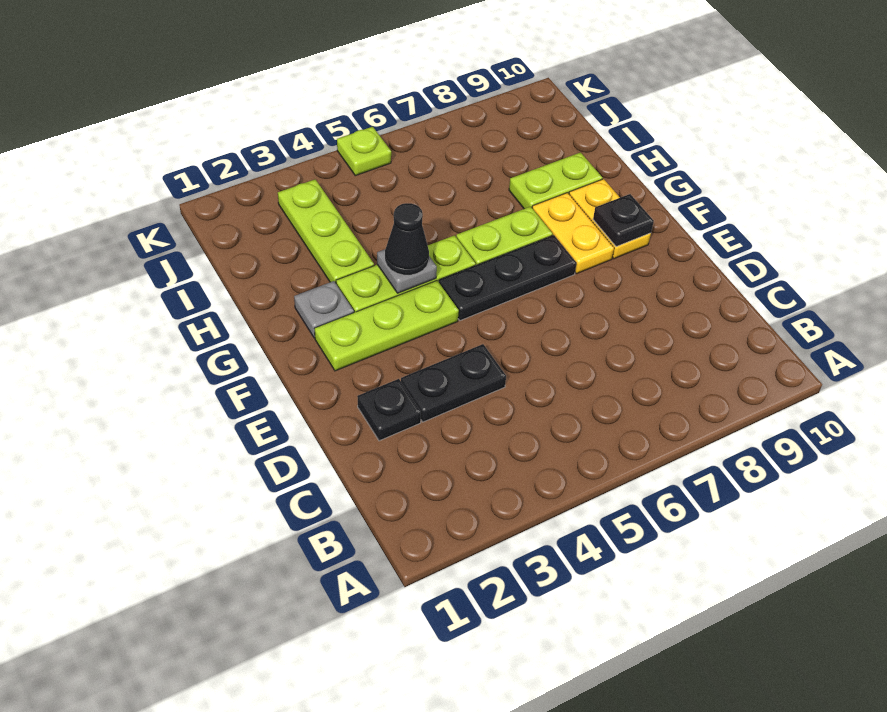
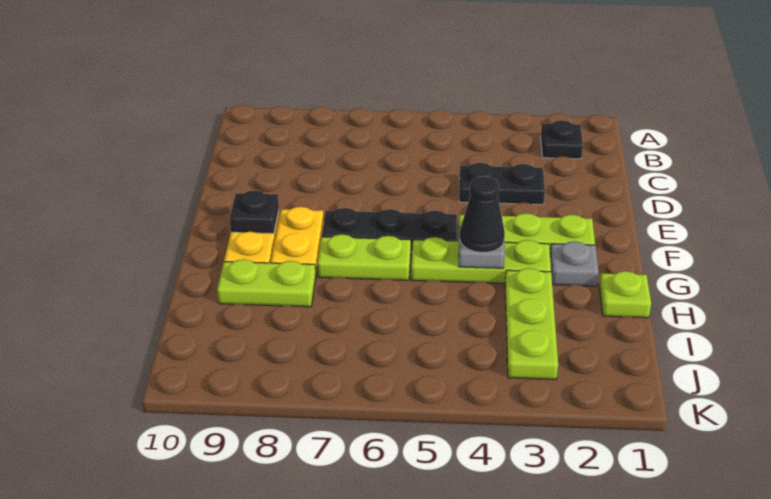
black plate D2 level 1 -> black plate B2 level 1
lime plate K5 level 1 -> lime plate H1 level 1

